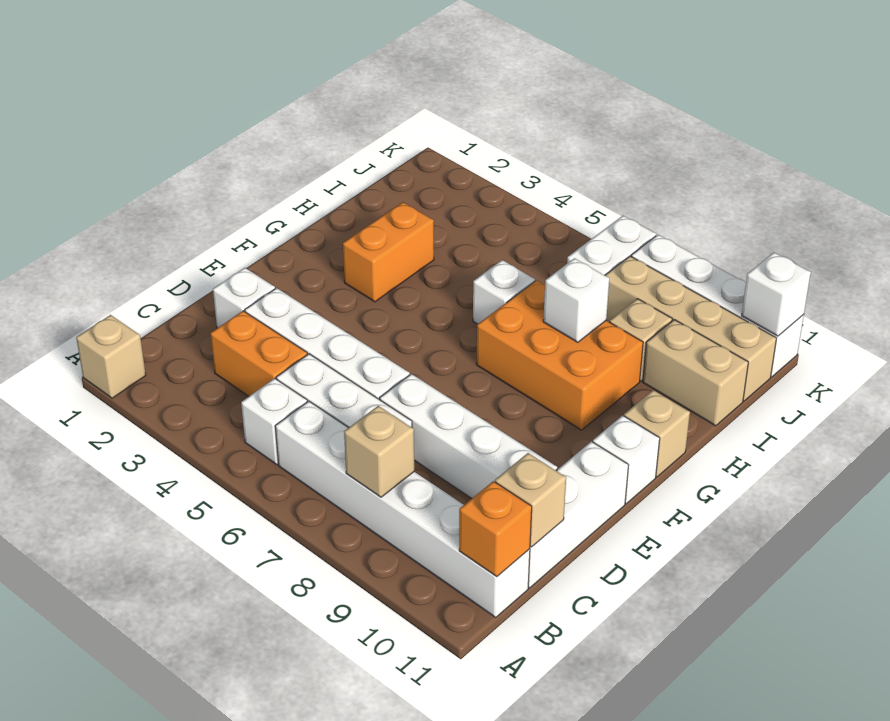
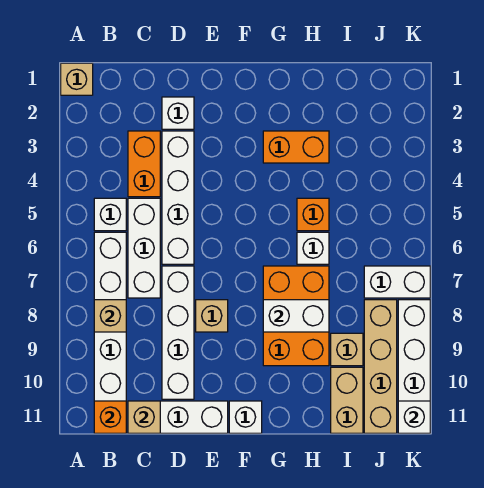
tan brick G11 level 1 -> tan brick E8 level 1
none -> orange brick H5 level 1
white brick H8 level 2 -> white brick G8:H8 level 2

